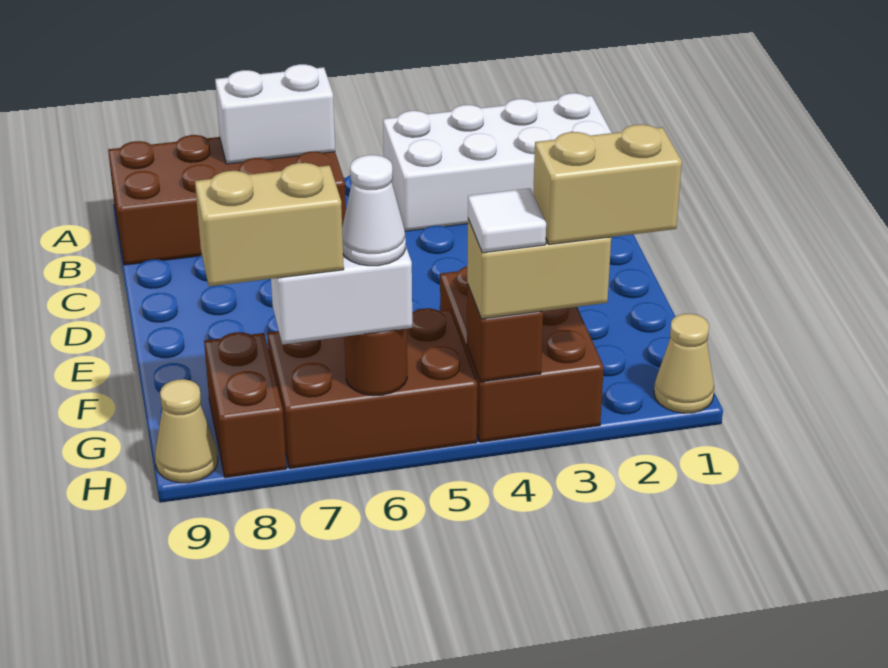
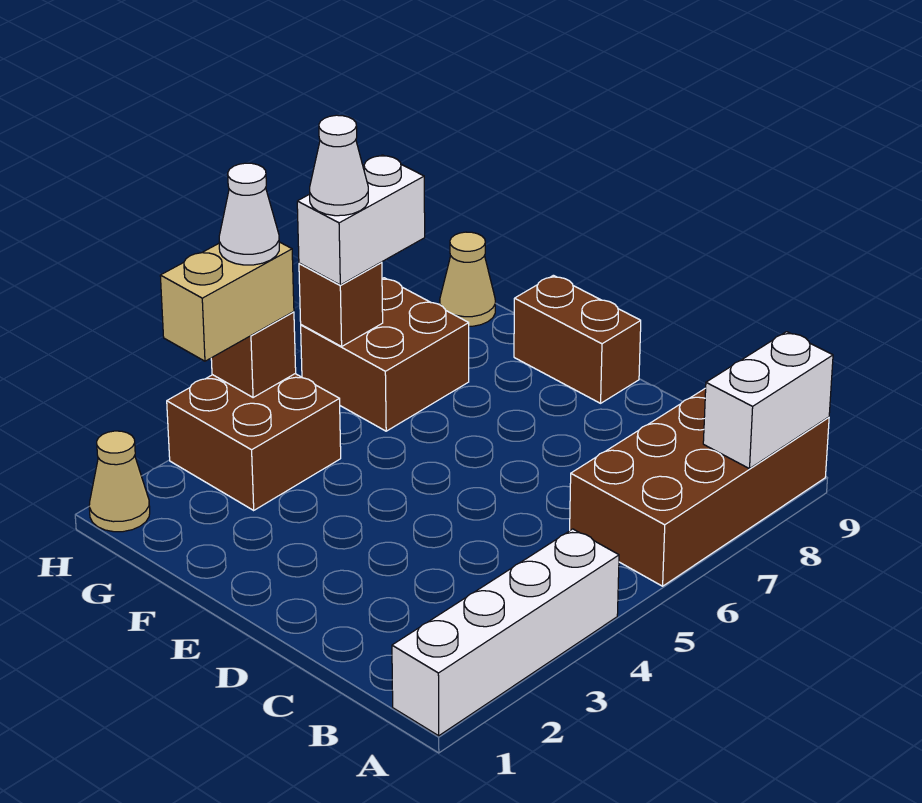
white brick A1:B4 level 1 -> white brick A1:A4 level 1
white brick A6:A7 level 2 -> white brick A8:A9 level 2
brown brick F3:H4 level 1 -> brown brick G3:H4 level 1
brown brick G5:H7 level 1 -> brown brick G6:H7 level 1
brown brick G8:H8 level 1 -> brown brick E9:F9 level 1
tan brick H2:H3 level 4 -> none
white tile H4 level 4 -> white cone H4 level 4
brown round brick H6 level 2 -> brown brick H6 level 2
tan brick H7:H8 level 4 -> none

